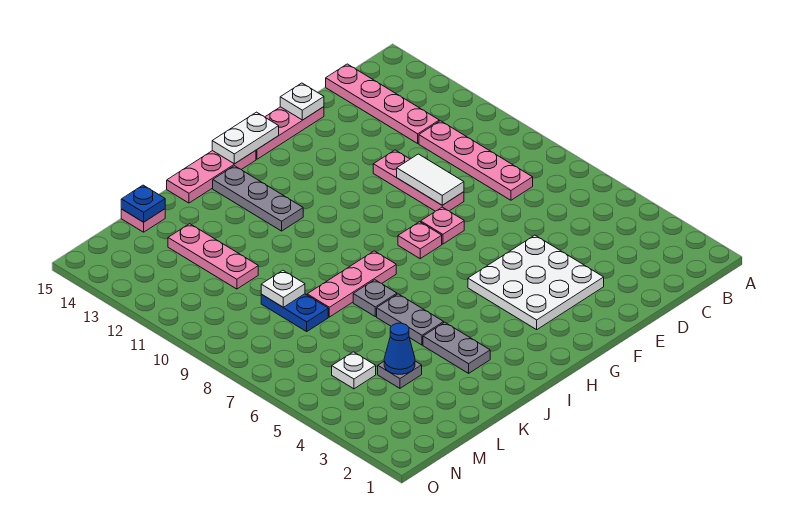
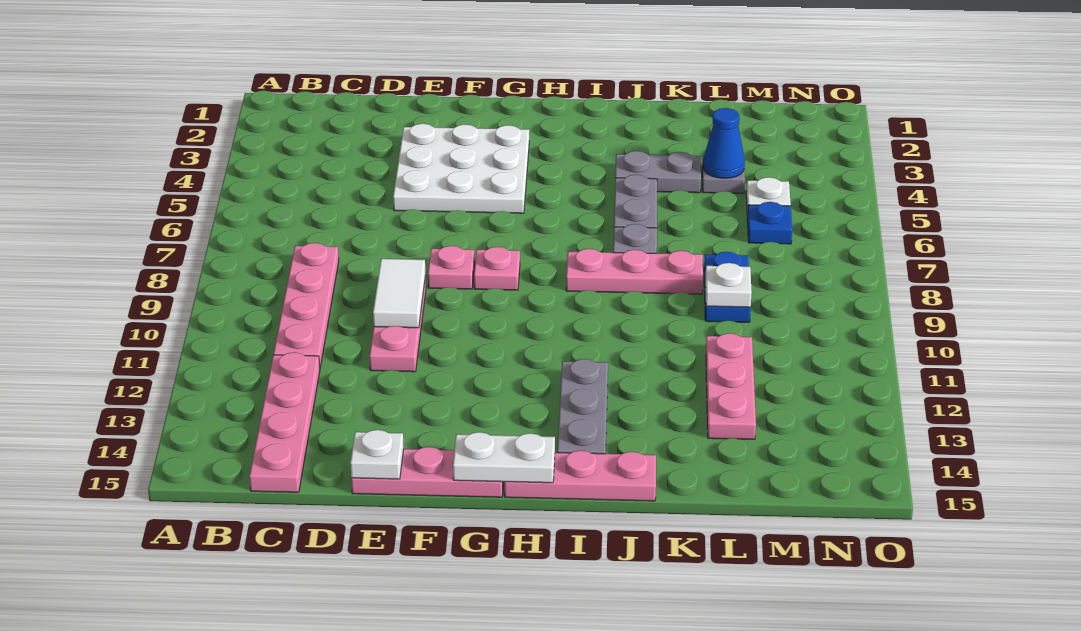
grey plate J3:J4 level 1 -> grey plate J4:K4 level 1
pink plate L15 level 1 -> none
blue plate L15 level 2 -> blue plate M6 level 1

